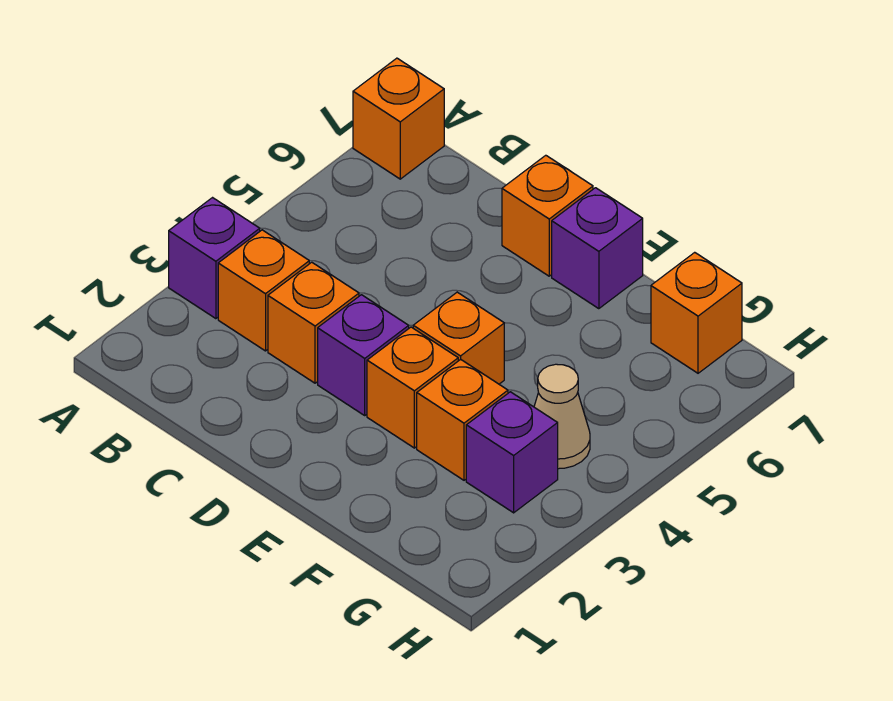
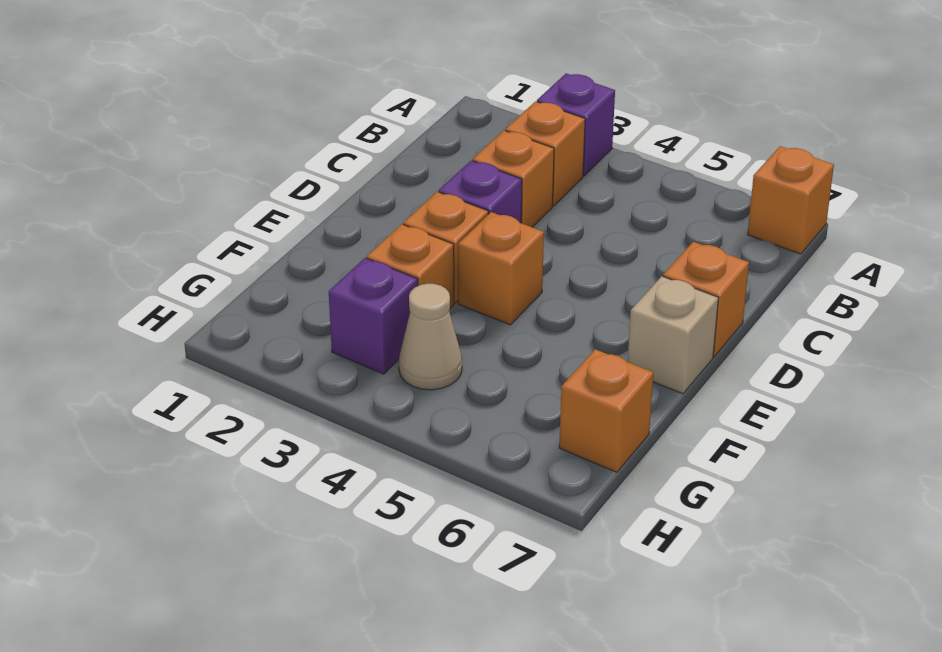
purple brick E7 level 1 -> tan brick E7 level 1

